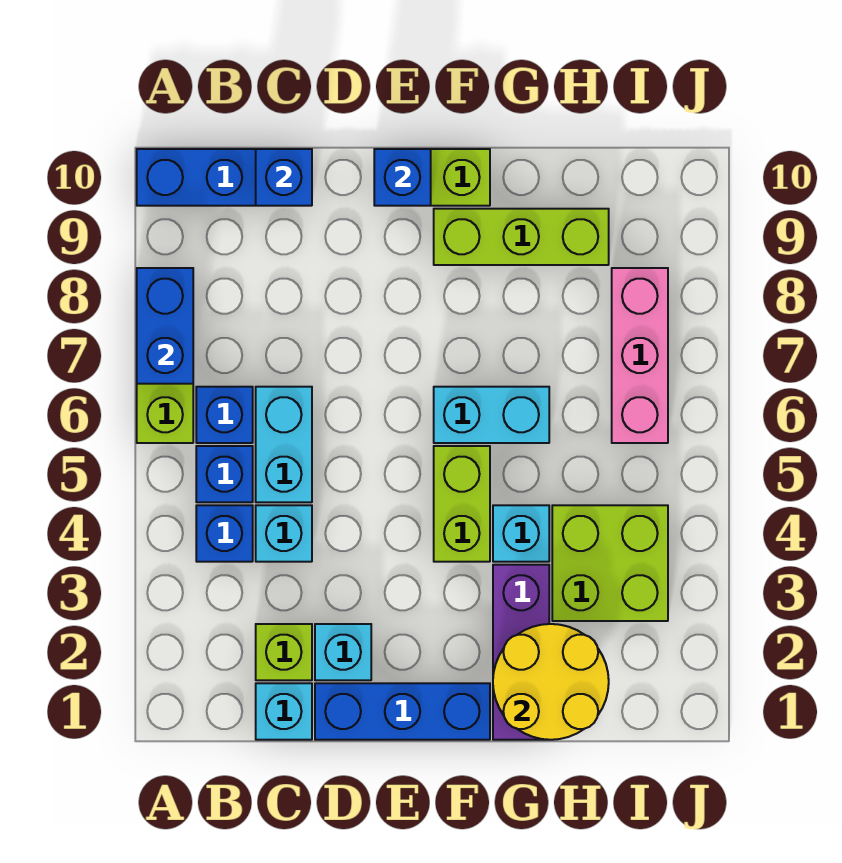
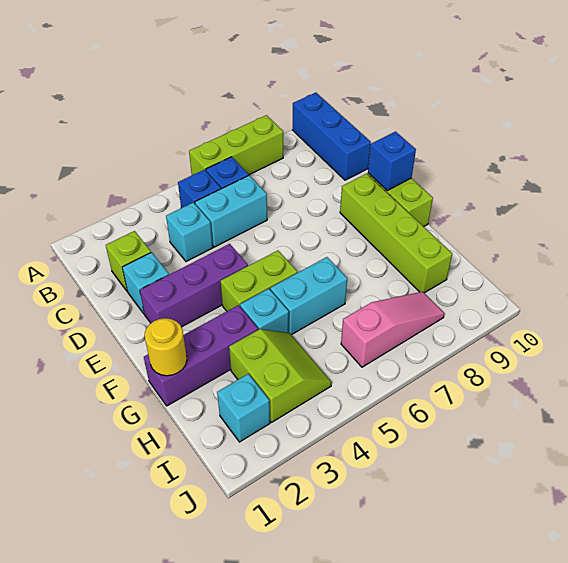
blue brick A7:A8 level 2 -> none
blue brick B4 level 1 -> none
cyan brick C1 level 1 -> cyan brick I2 level 1
blue brick C10 level 2 -> none
blue brick D1:F1 level 1 -> none
none -> purple brick E2:E4 level 1
cyan brick F6:G6 level 1 -> cyan brick G5:G6 level 1
lime brick F9:H9 level 1 -> lime brick E9:H9 level 1
yellow round brick G1:H2 level 2 -> yellow round brick G1 level 2
lime brick H3:I4 level 1 -> lime slope H3:I4 level 1 top 3
pink brick I6:I8 level 1 -> pink slope I6:I8 level 1 top 6

